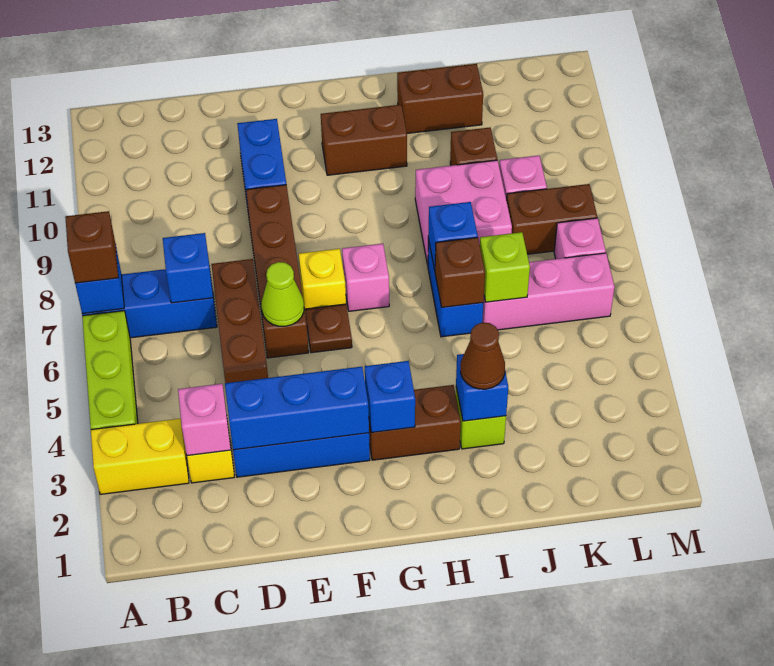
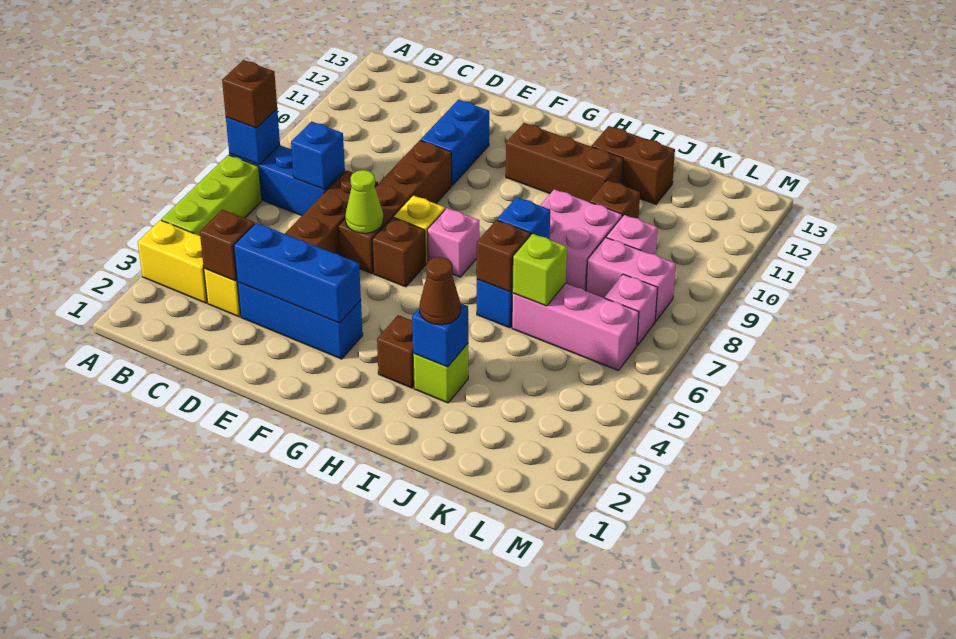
pink brick C3 level 2 -> brown brick C3 level 2
brown plate F6 level 1 -> brown brick F6 level 1
brown brick G3:H3 level 1 -> brown brick H3 level 1
blue brick G3 level 2 -> none
brown brick G11:H11 level 1 -> brown brick G11:I11 level 1
brown brick K8:L8 level 1 -> pink brick K8:L8 level 1

